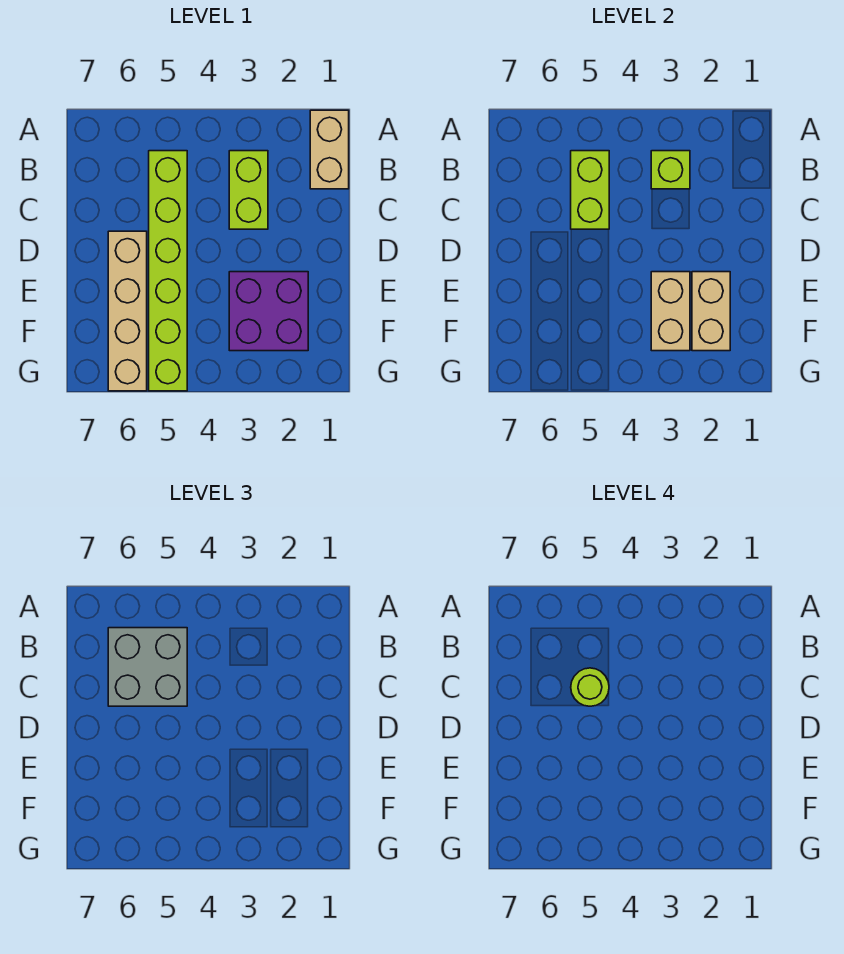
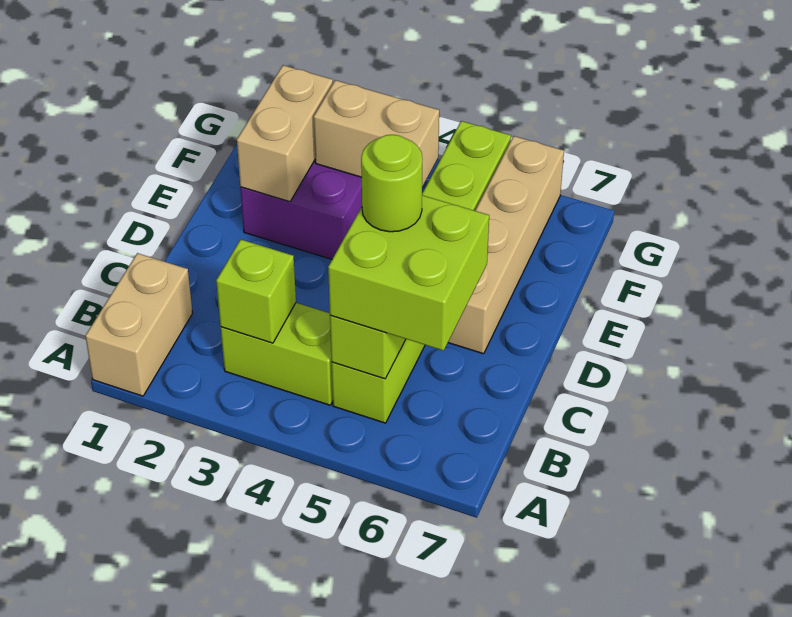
lime brick B3:C3 level 1 -> lime brick B3:B4 level 1
grey brick B5:C6 level 3 -> lime brick B5:C6 level 3
tan brick E3:F3 level 2 -> tan brick F3:F4 level 2

